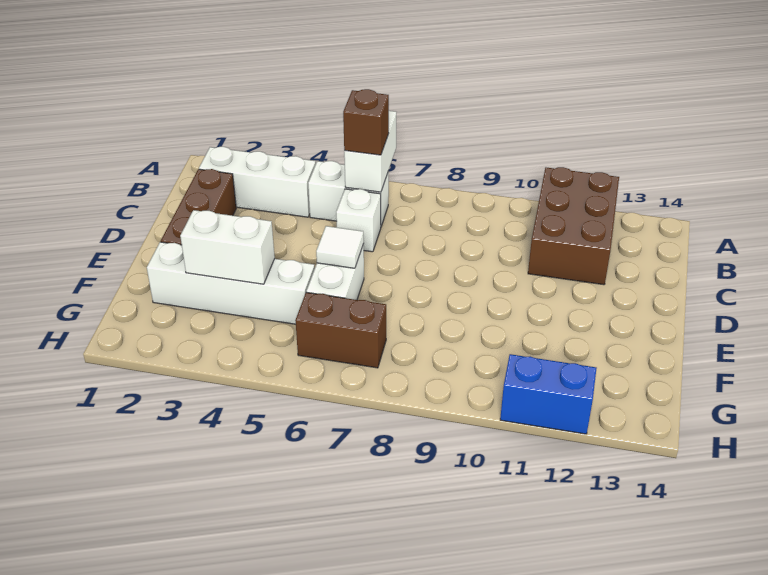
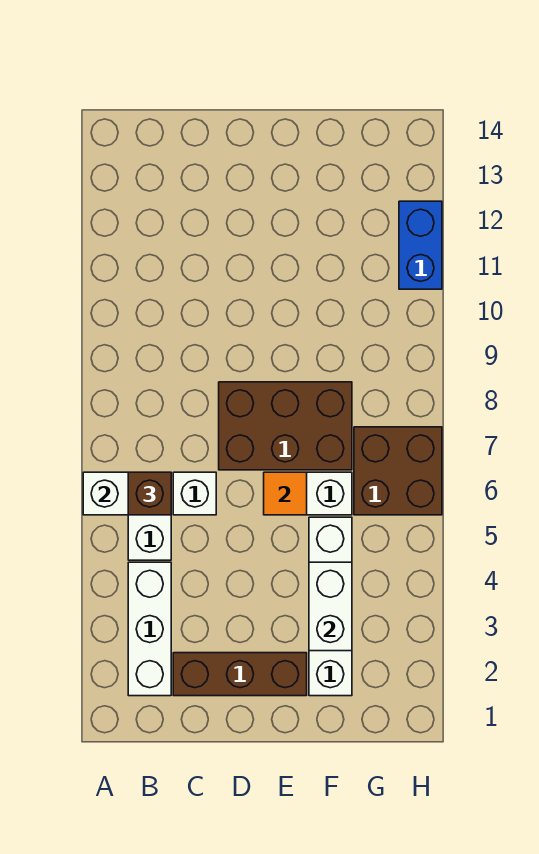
brown brick A11:C12 level 1 -> brown brick D7:F8 level 1
white tile E6 level 2 -> orange tile E6 level 2
brown brick G6:G7 level 1 -> brown brick G6:H7 level 1

